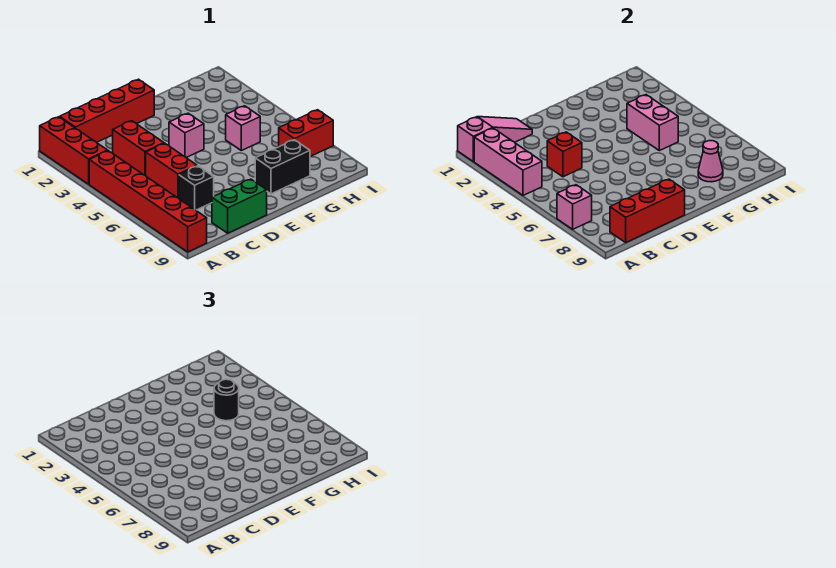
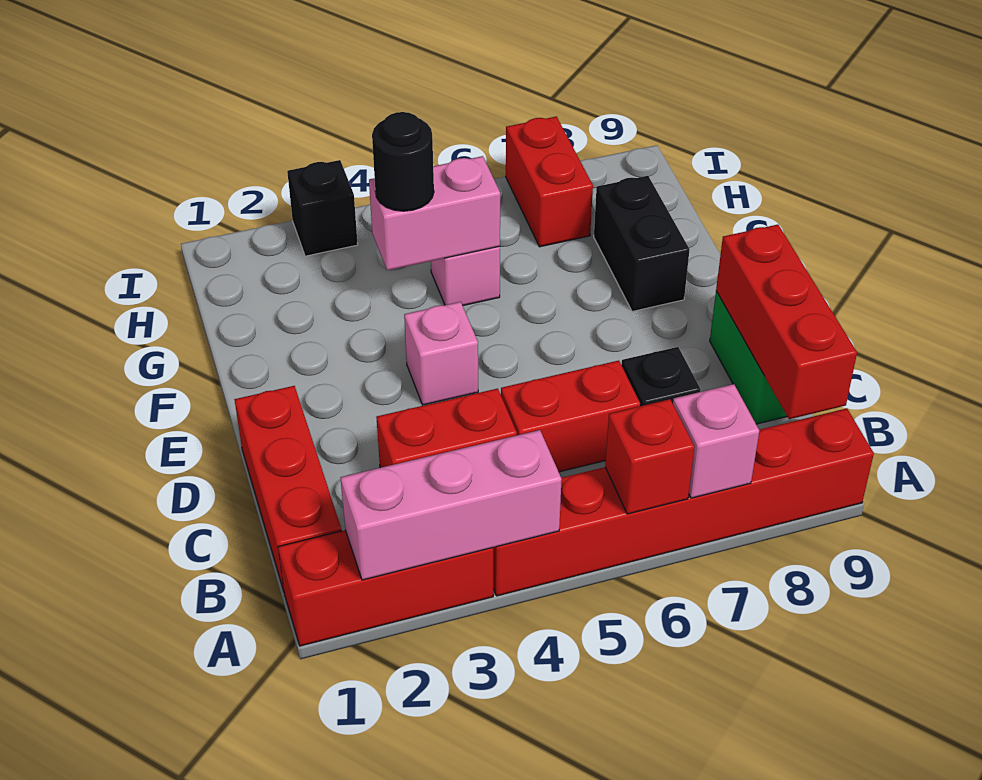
pink slope A1:C1 level 2 top A -> none
red brick B1:E1 level 1 -> red brick B1:D1 level 1
red brick C4 level 2 -> red brick A6 level 2
pink cone G8 level 2 -> none
none -> black brick I3 level 1

